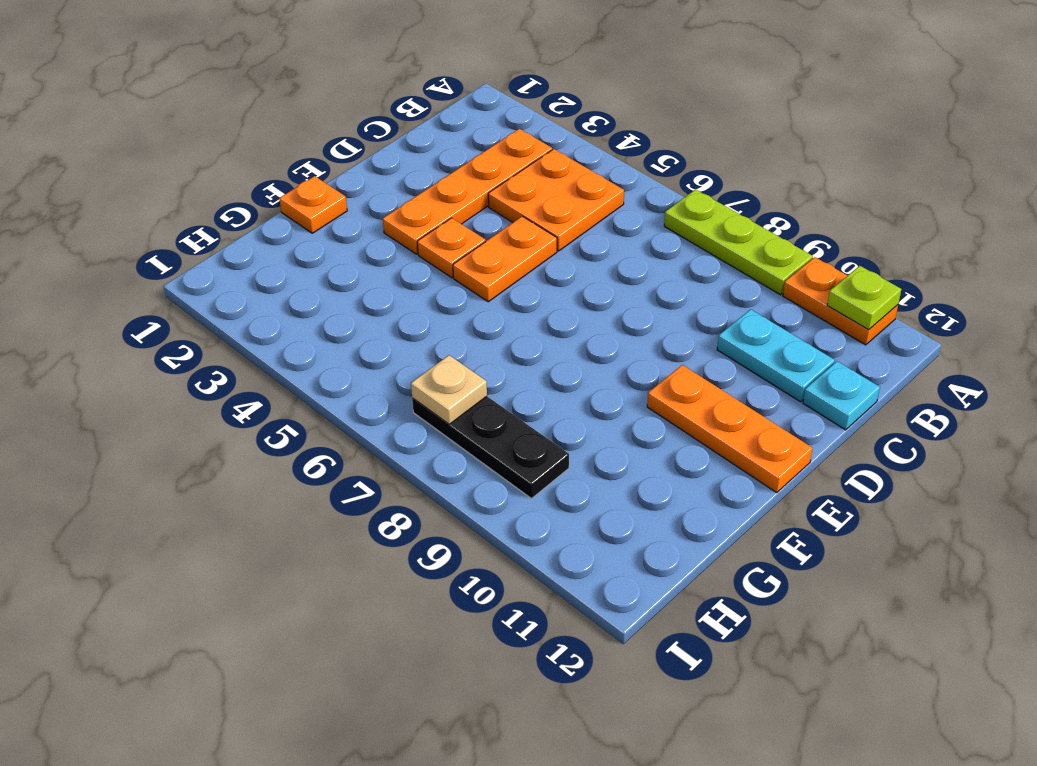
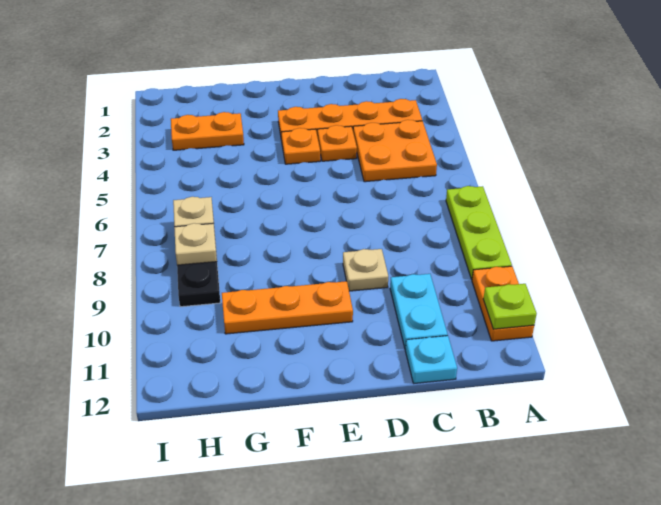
orange plate D5:E5 level 1 -> orange plate G3:H3 level 1
none -> tan plate D9 level 1
orange plate E10:E12 level 1 -> orange plate E10:G10 level 1
orange plate F1 level 1 -> orange plate D4 level 1
none -> tan plate H8 level 2

